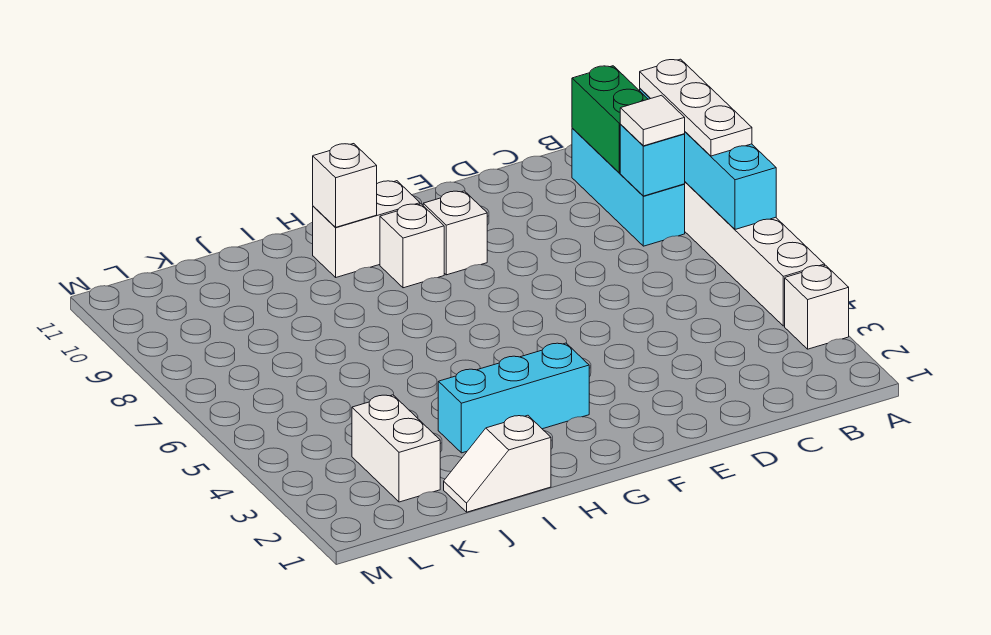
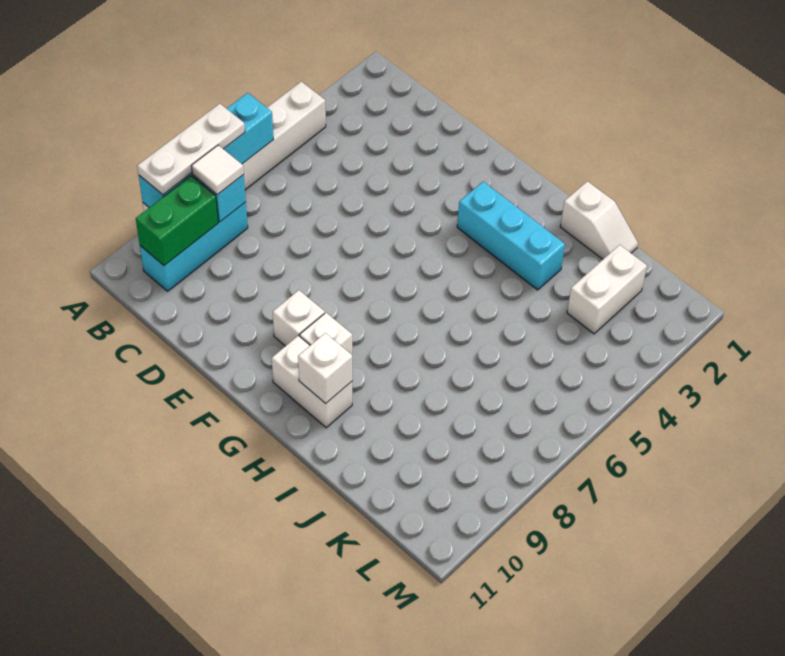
white brick A3 level 1 -> none

